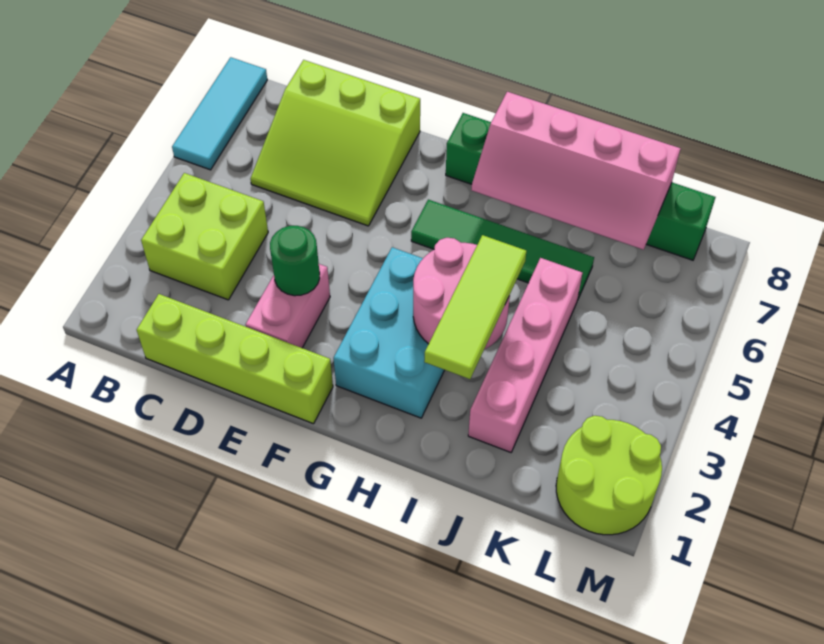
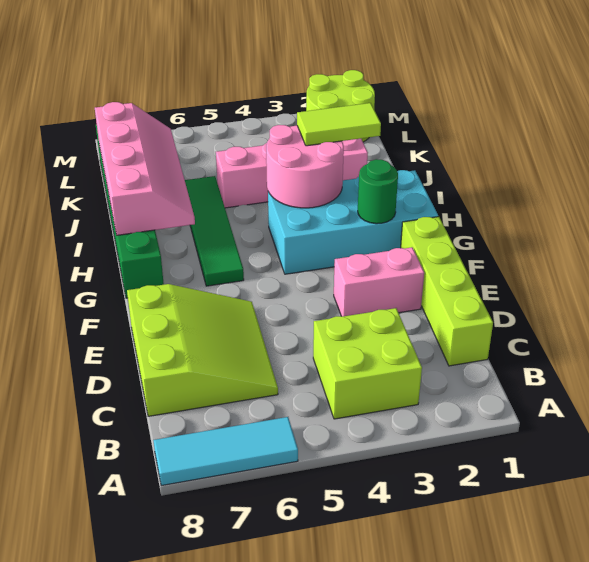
green round brick E3 level 2 -> green round brick G2 level 2
cyan brick G2:H4 level 1 -> cyan brick G1:H4 level 1
lime tile I2:I4 level 3 -> lime tile I2:I3 level 3

